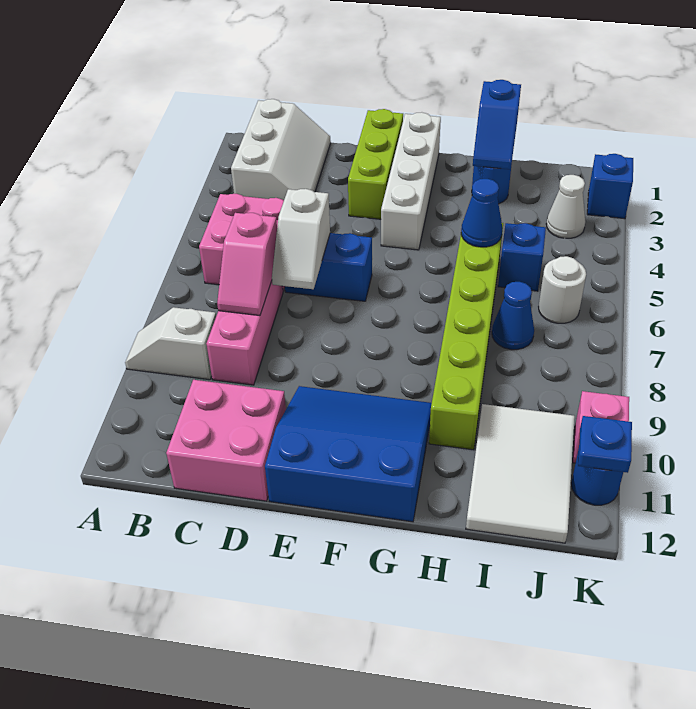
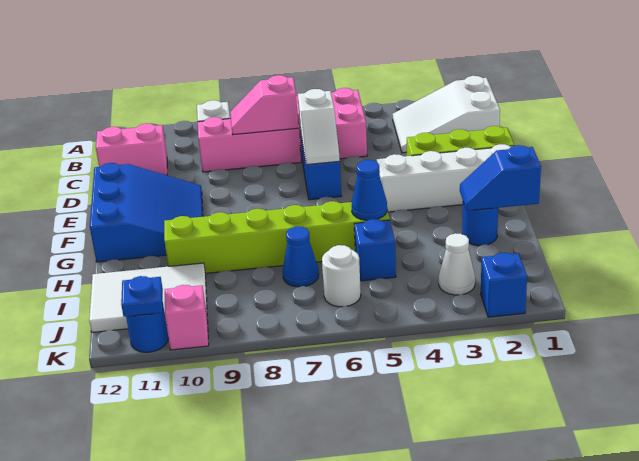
white slope B1:C3 level 1 top B -> white slope B1:C3 level 1 top 1
pink brick C11:D12 level 1 -> pink brick C11:C12 level 1
white slope D6:D7 level 2 top 6 -> white slope D6:E6 level 2 top D

